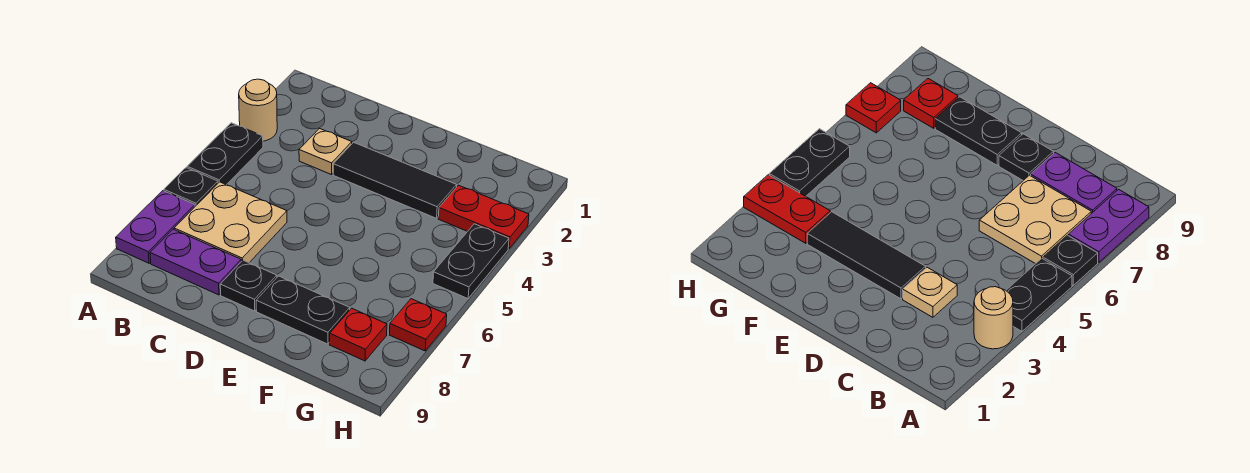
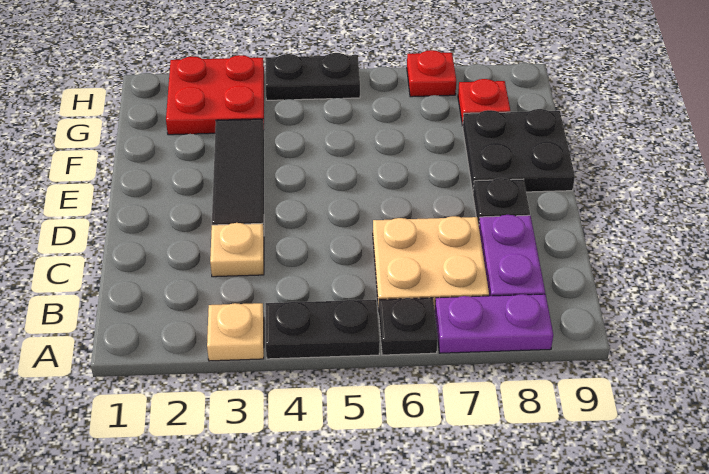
tan round brick A3 level 1 -> tan plate A3 level 1
black plate E8:F8 level 1 -> black plate E8:F9 level 1
red plate G3:H3 level 1 -> red plate G2:H3 level 1

